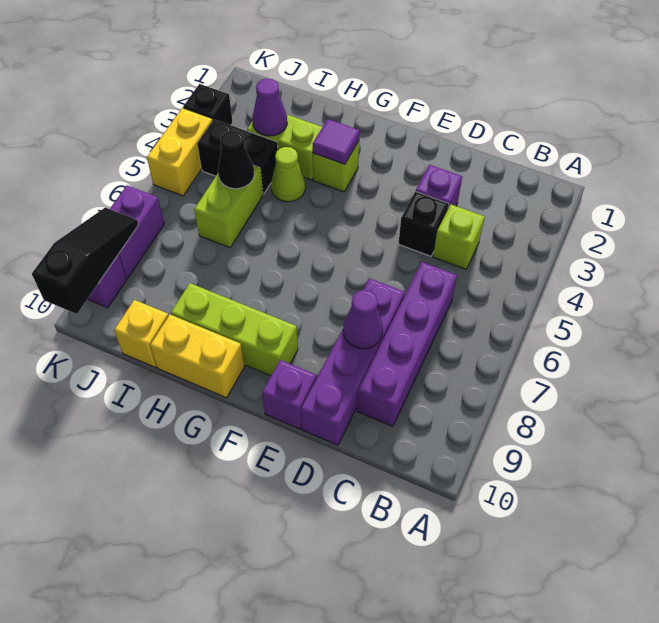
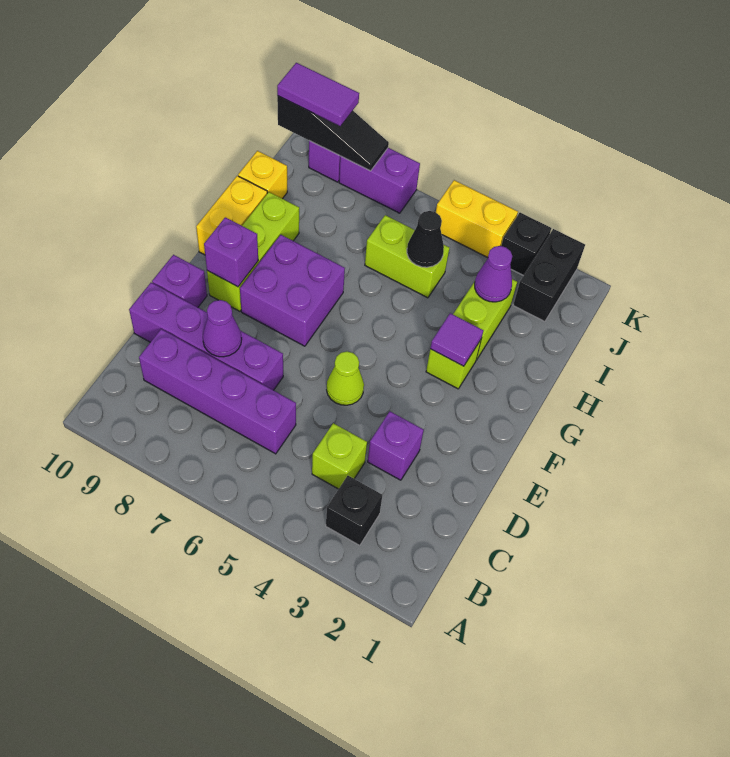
black brick D4 level 1 -> black brick B3 level 1
none -> purple brick F7:G8 level 1
none -> purple brick F9 level 2
lime cone H4 level 1 -> lime cone E5 level 1
black brick I4:J4 level 1 -> black brick J2:K2 level 1
none -> purple tile K9:K10 level 3

